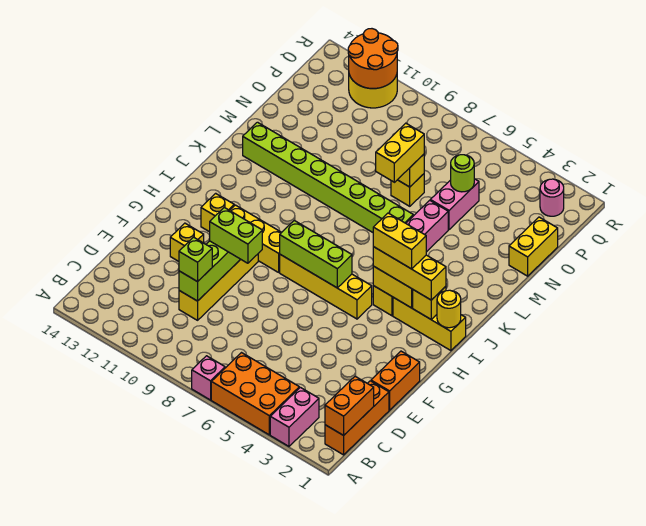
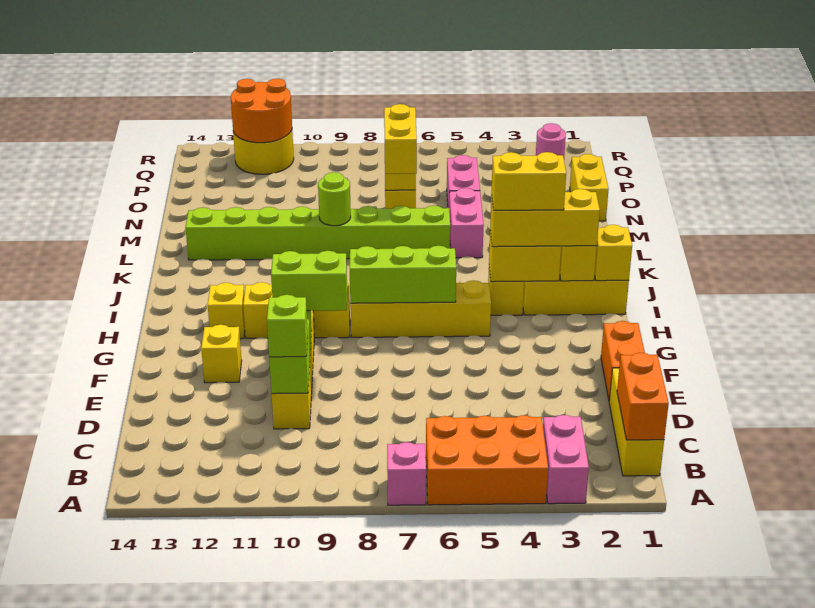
orange brick B1:D1 level 1 -> yellow brick B1:D1 level 1
yellow round brick I1 level 2 -> yellow brick I1 level 2
lime round brick O5 level 2 -> lime round brick L9 level 2

